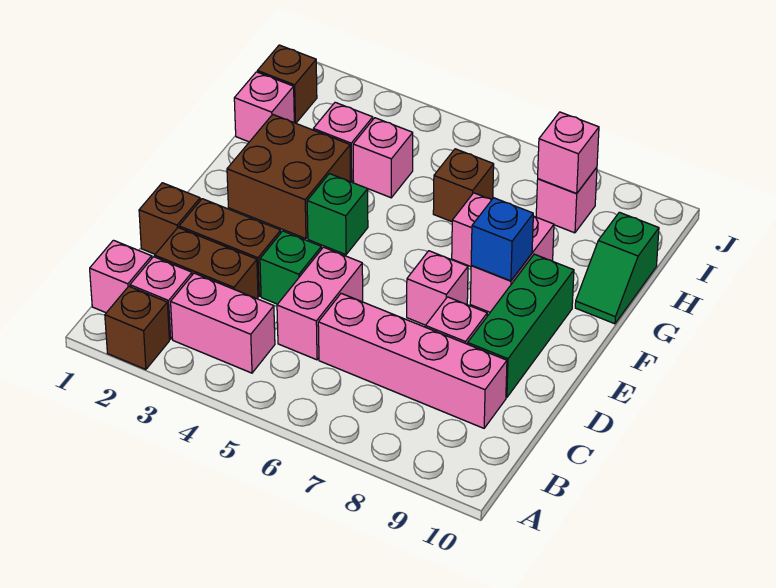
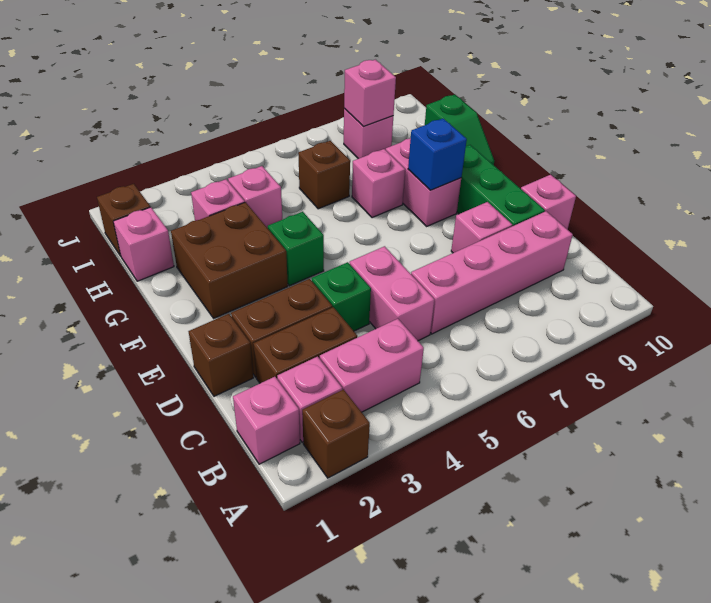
pink brick E7 level 1 -> pink brick D10 level 1

